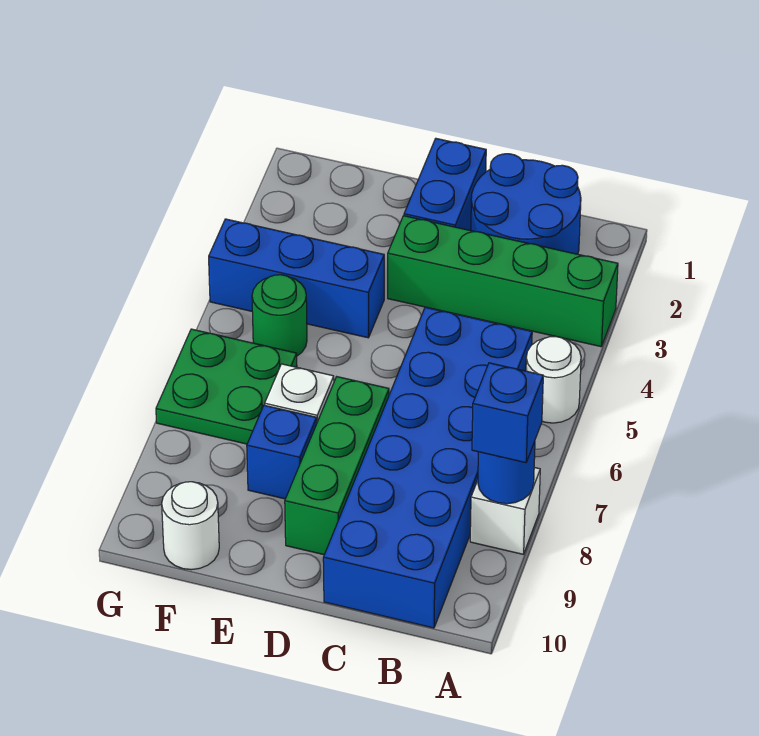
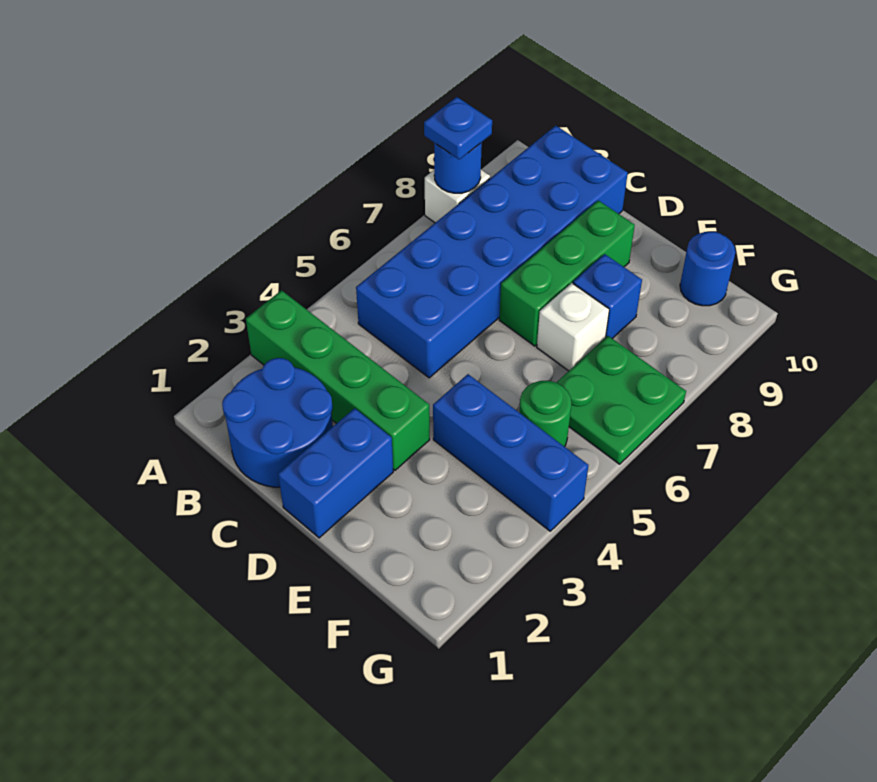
white round brick A5 level 1 -> none
blue brick A8 level 3 -> blue plate A8 level 3
white round brick F10 level 1 -> blue round brick F10 level 1

